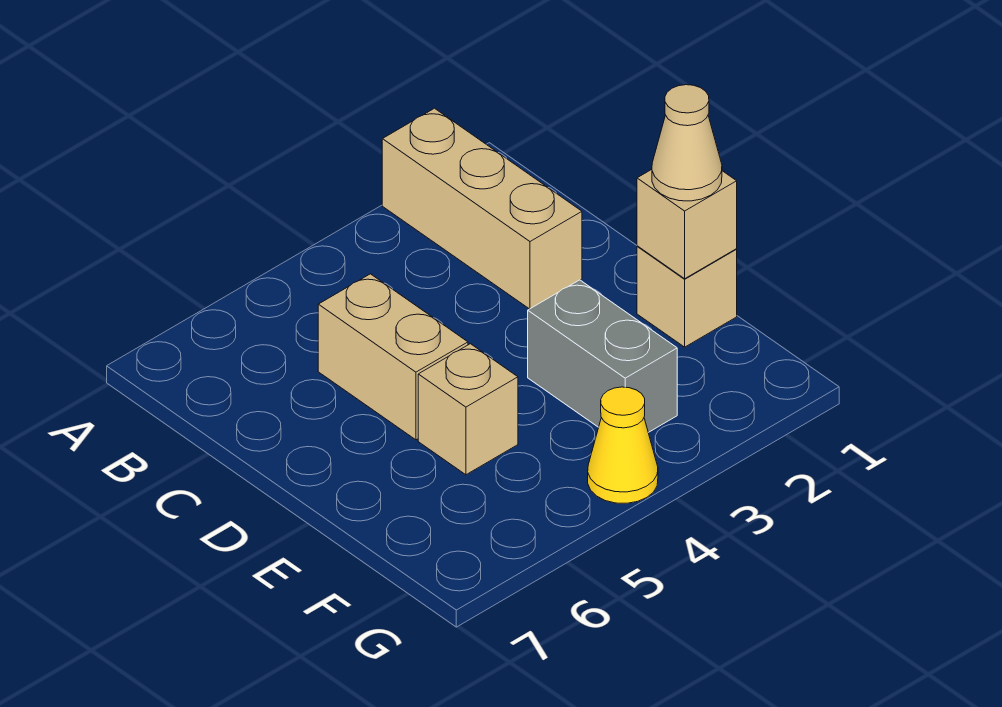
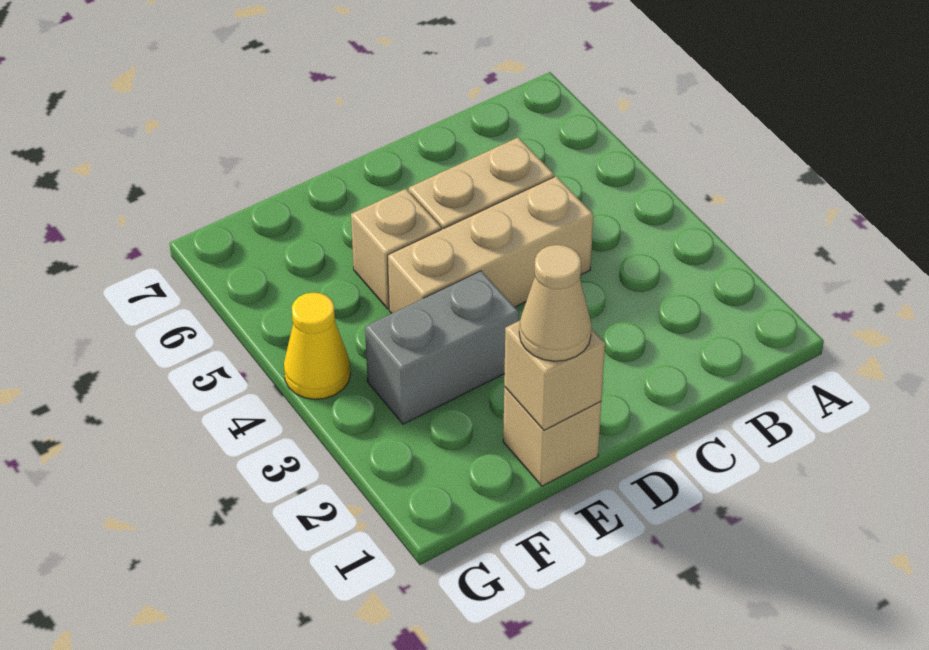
tan brick A2:C2 level 1 -> tan brick C4:E4 level 1

